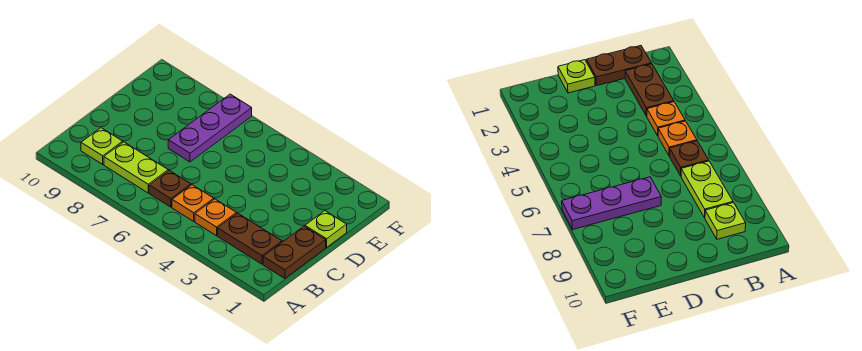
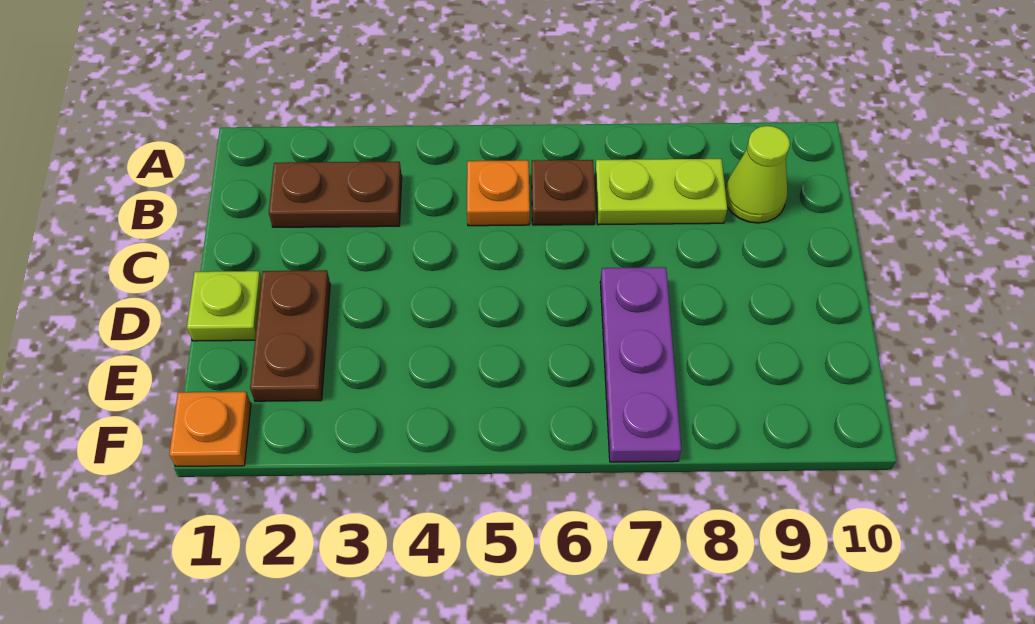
brown plate B1:C1 level 1 -> brown plate D2:E2 level 1
orange plate B4 level 1 -> orange plate F1 level 1
lime plate B9 level 1 -> lime cone B9 level 1

